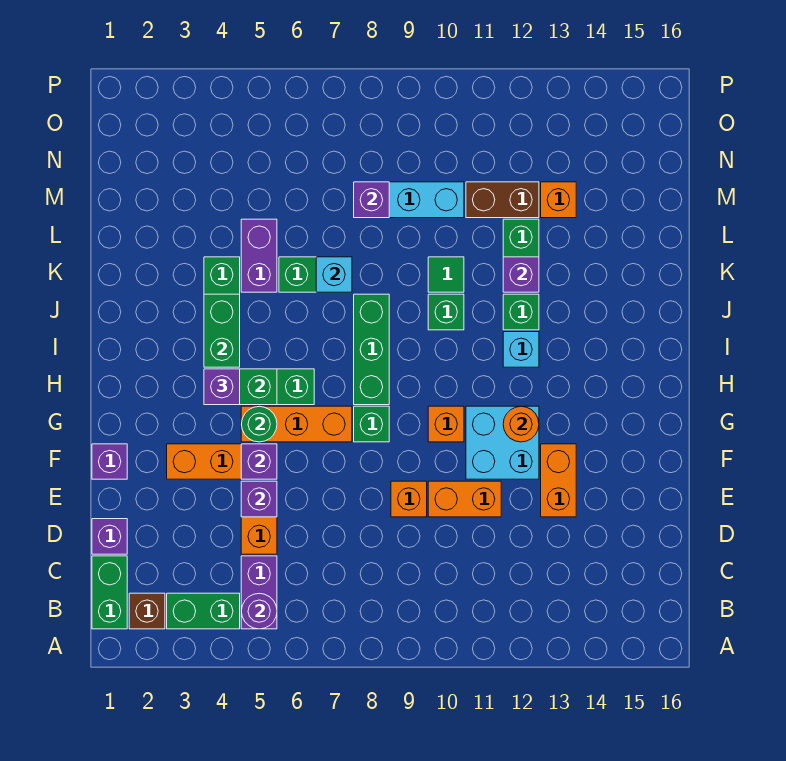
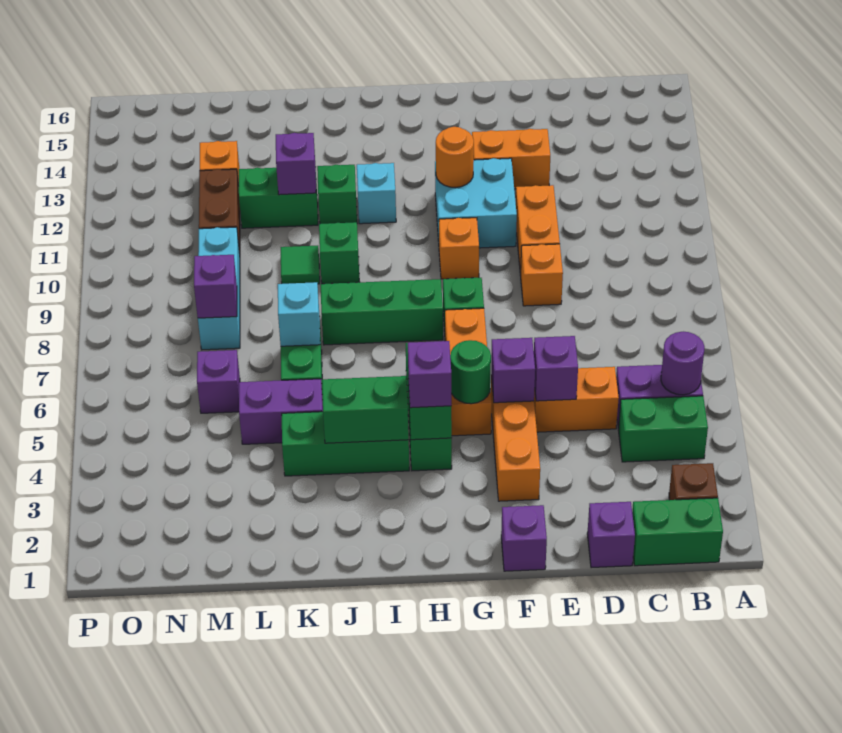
green brick B3:B4 level 1 -> green brick B4:C4 level 1
none -> purple brick M6 level 1

